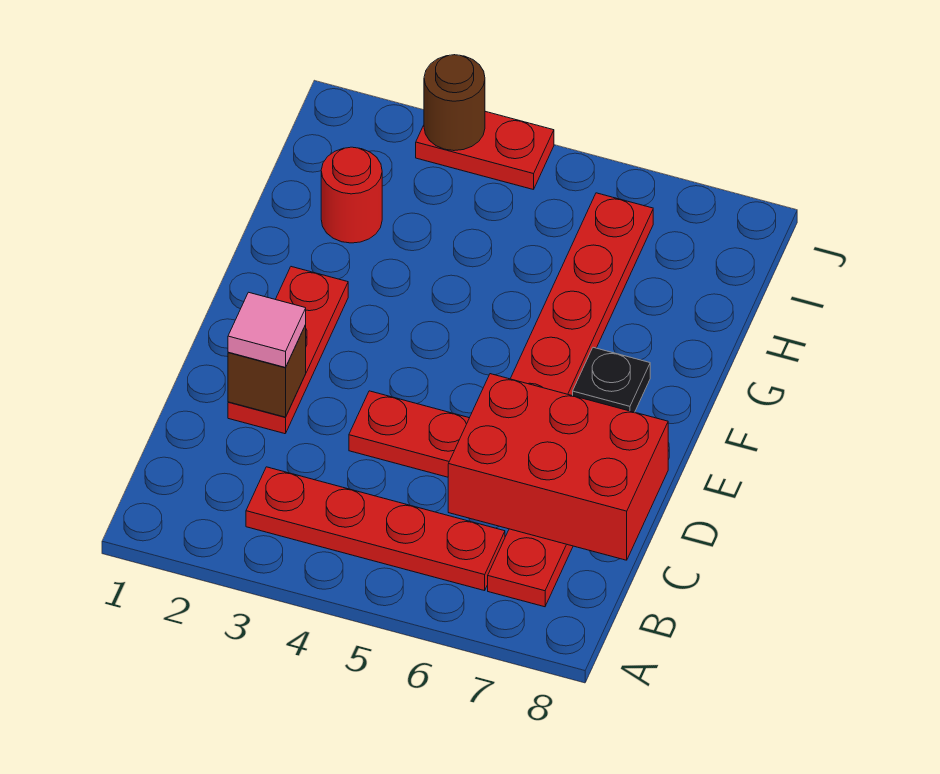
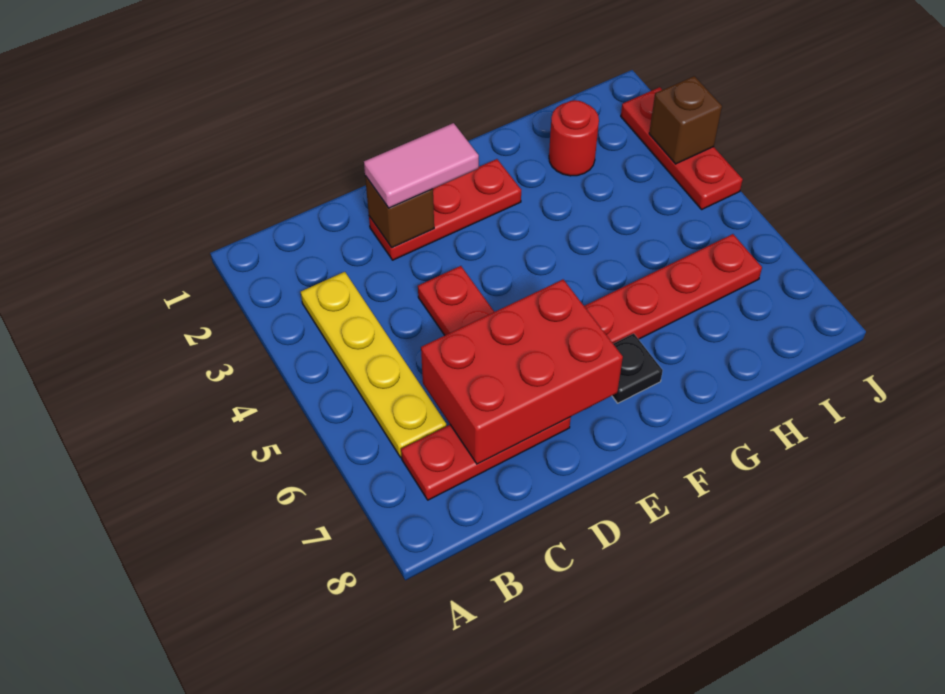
red plate B3:B6 level 1 -> yellow plate B3:B6 level 1
red brick C6:D8 level 2 -> red brick C6:E7 level 2
pink tile D2 level 3 -> pink tile D2:E2 level 3
red plate J3:J4 level 1 -> red plate J2:J4 level 1
brown round brick J3 level 2 -> brown brick J3 level 2

